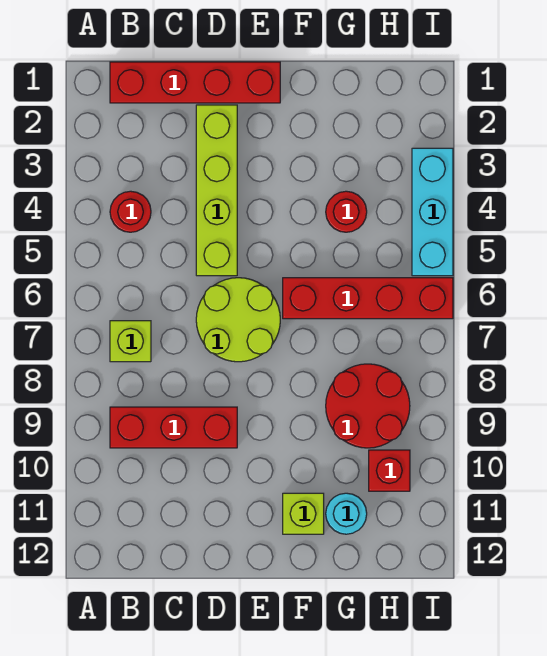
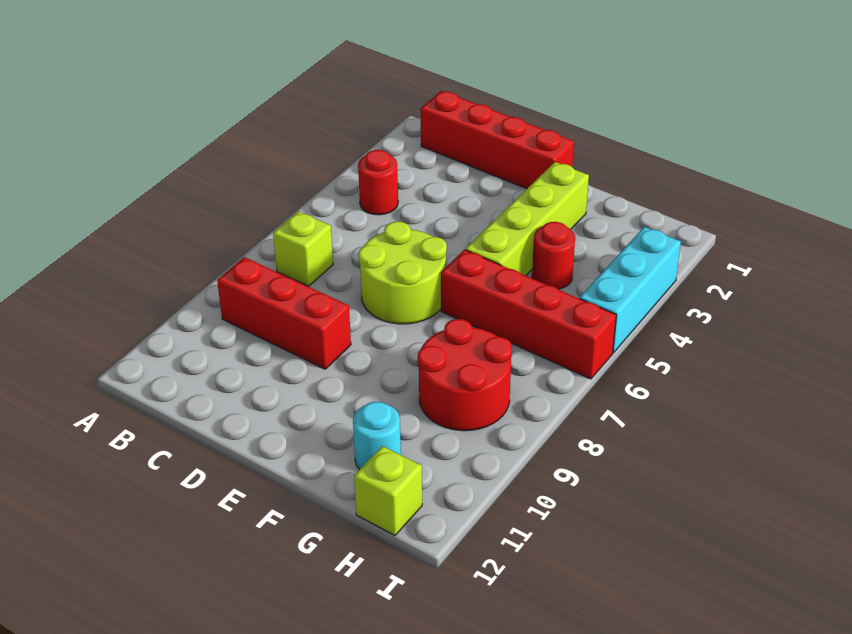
lime brick D2:D5 level 1 -> lime brick F2:F5 level 1
lime brick F11 level 1 -> lime brick H12 level 1
red brick H10 level 1 -> none

